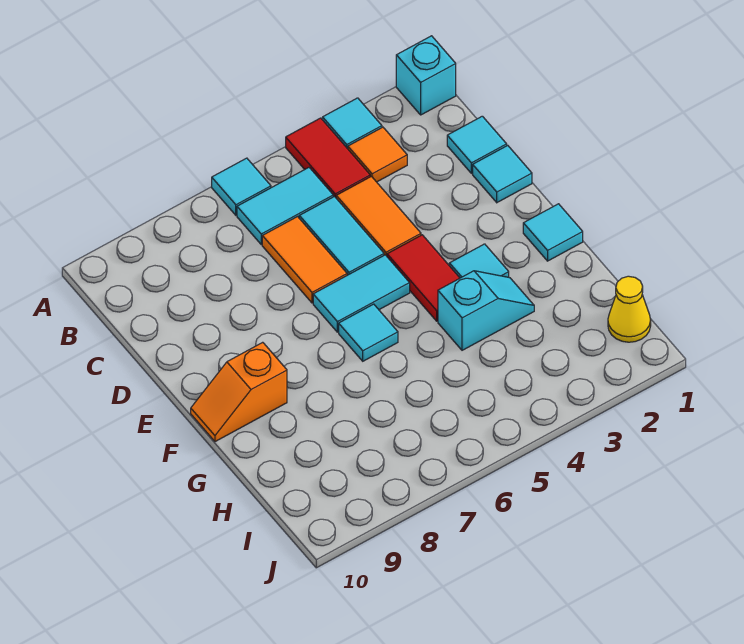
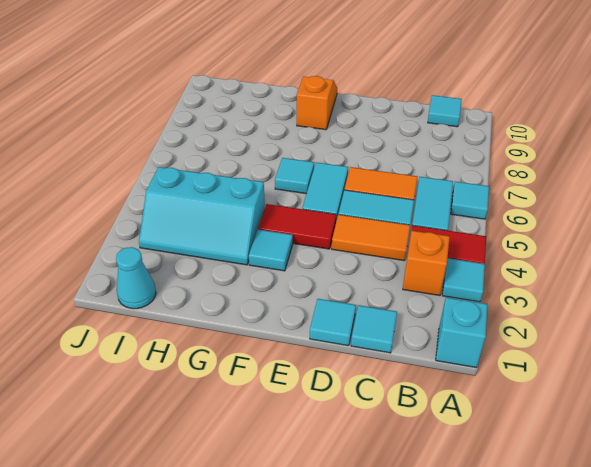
orange tile B3 level 1 -> orange brick B3 level 1
cyan tile F1 level 1 -> cyan tile B10 level 1
cyan slope G3:G4 level 1 top 4 -> cyan slope G3:I4 level 1 top 4
yellow cone I1 level 1 -> cyan cone I1 level 1

